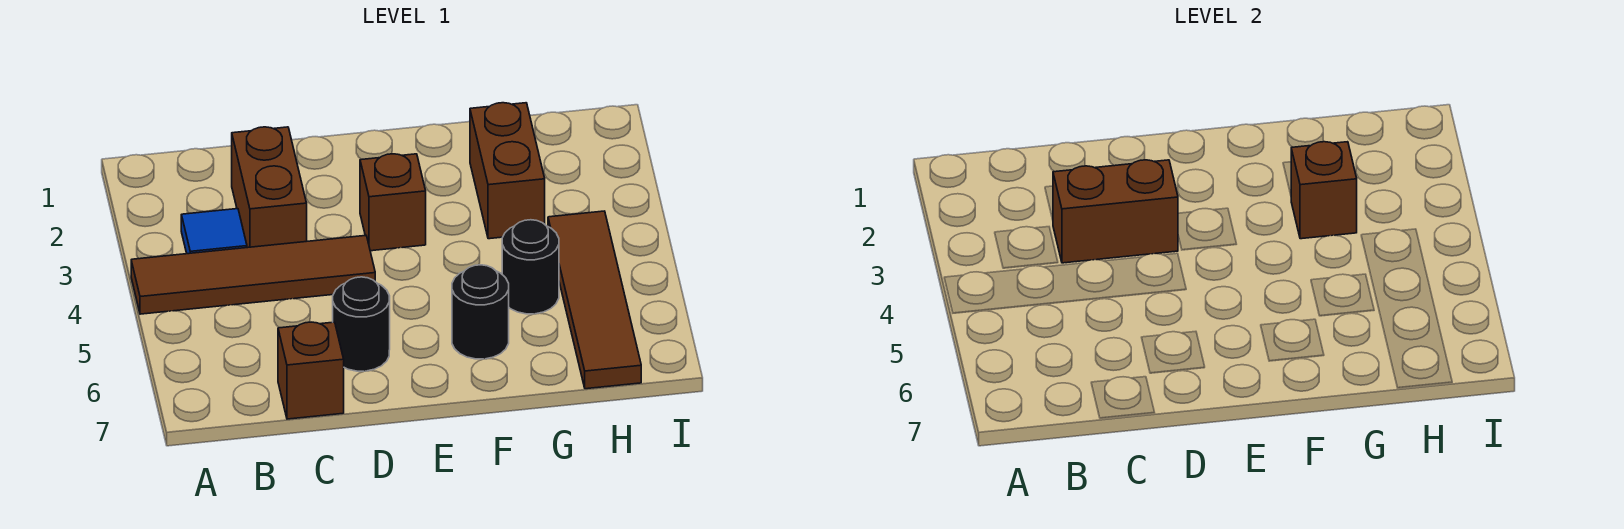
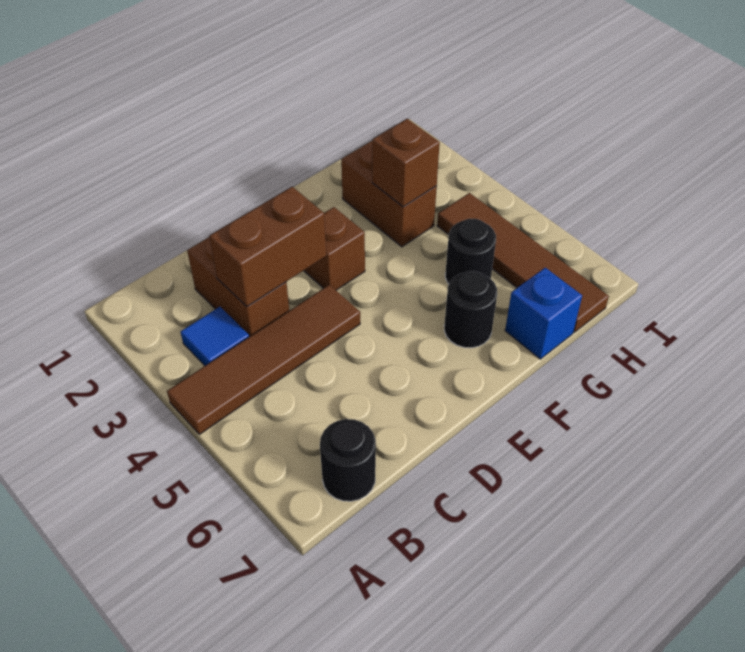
brown brick C7 level 1 -> none
black round brick D6 level 1 -> black round brick B7 level 1
none -> blue brick G7 level 1

